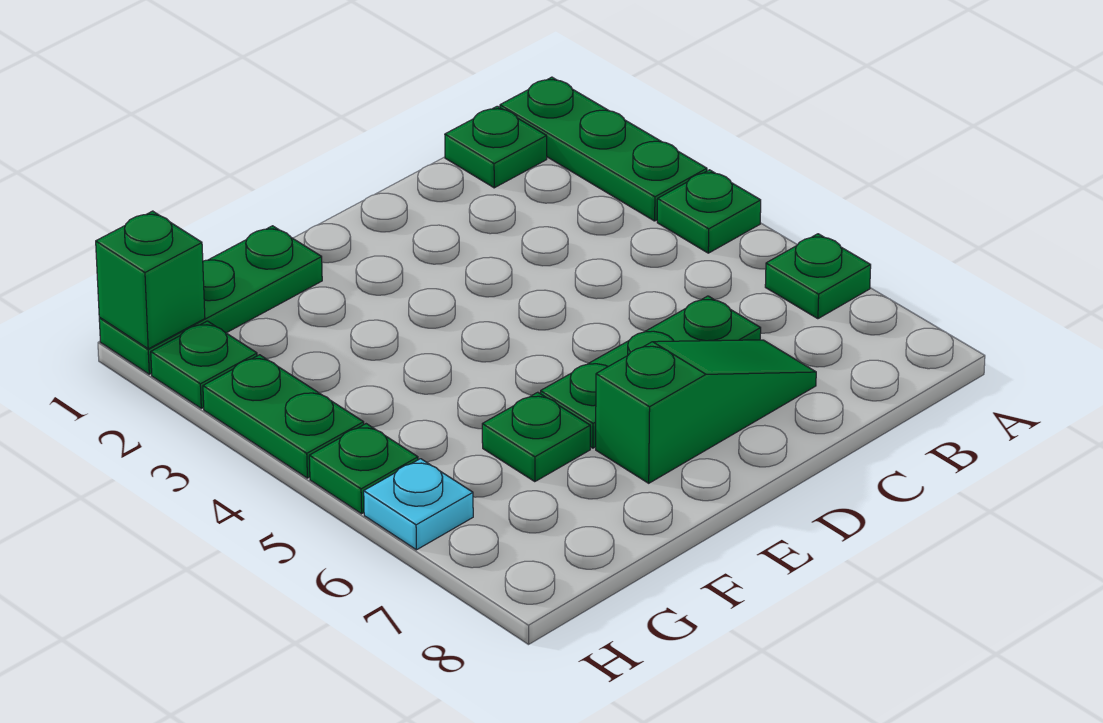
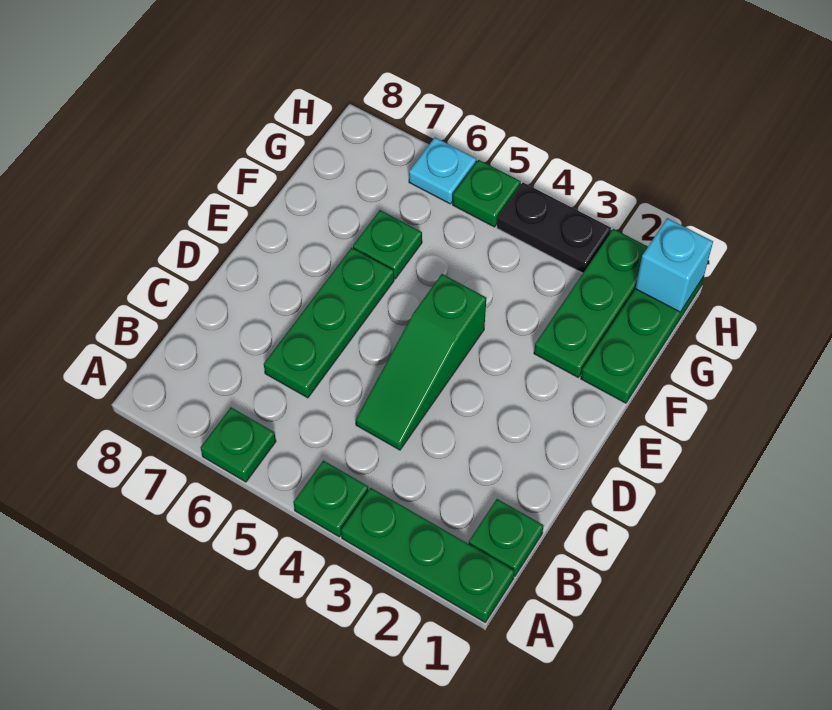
green slope C7:E7 level 1 top E -> green slope C4:E4 level 1 top E
green brick H1 level 2 -> cyan brick H1 level 2
green plate H2 level 1 -> green plate F2:H2 level 1
green plate H3:H4 level 1 -> black plate H3:H4 level 1

